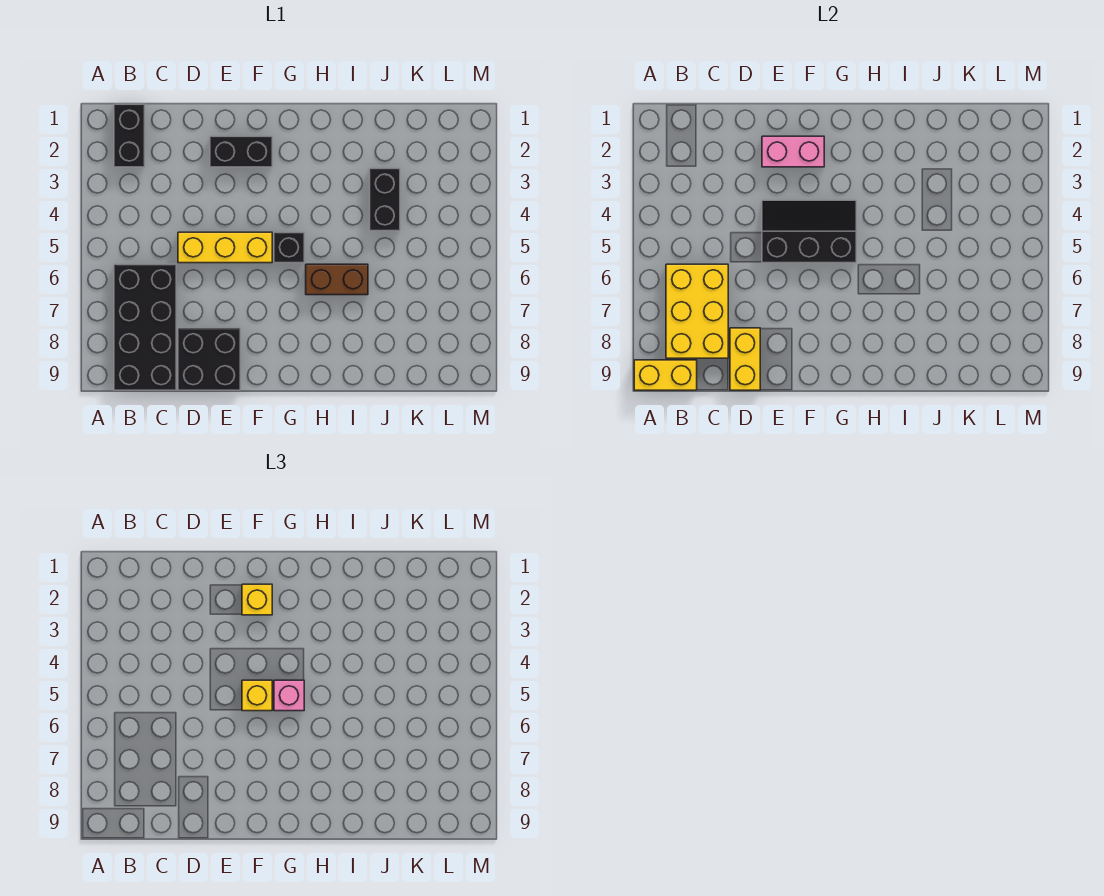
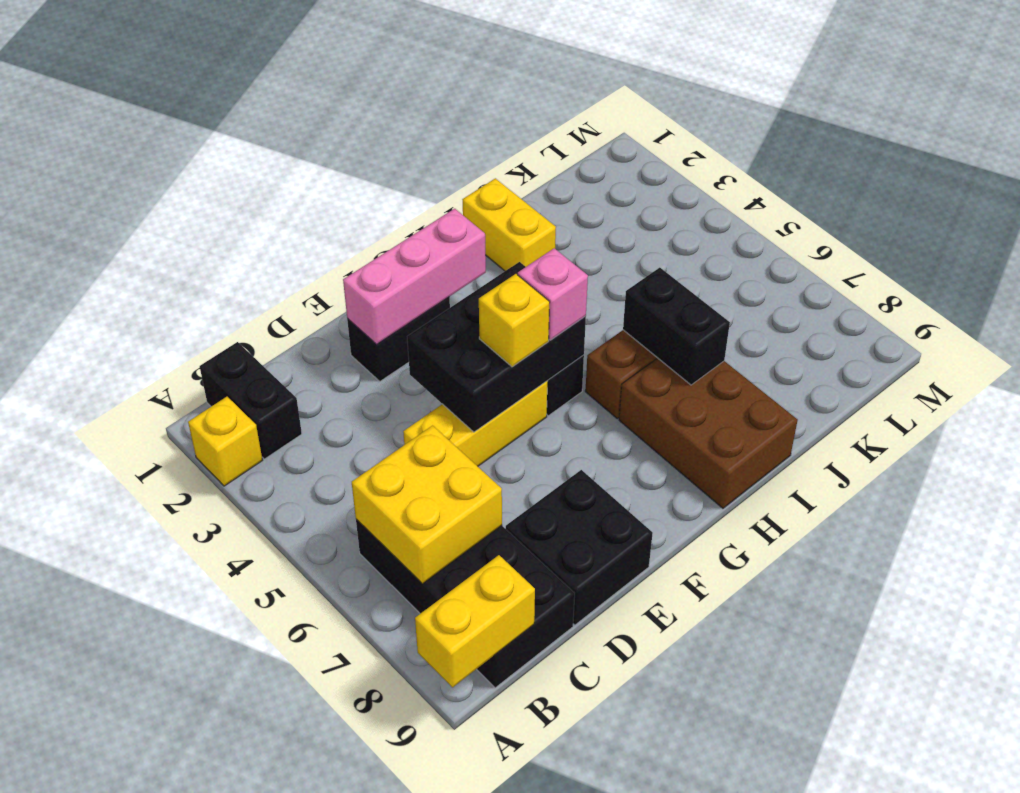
yellow brick B6:C8 level 2 -> yellow brick B6:C7 level 2
yellow brick D8:D9 level 2 -> yellow brick I1:I2 level 1
pink brick E2:F2 level 2 -> pink brick E2:G2 level 2
black slope E4:G5 level 2 top 5 -> black brick E4:G5 level 2
yellow brick F2 level 3 -> yellow brick A2 level 1
none -> brown brick H7:I9 level 1
black brick J3:J4 level 1 -> black brick I6:I7 level 2

